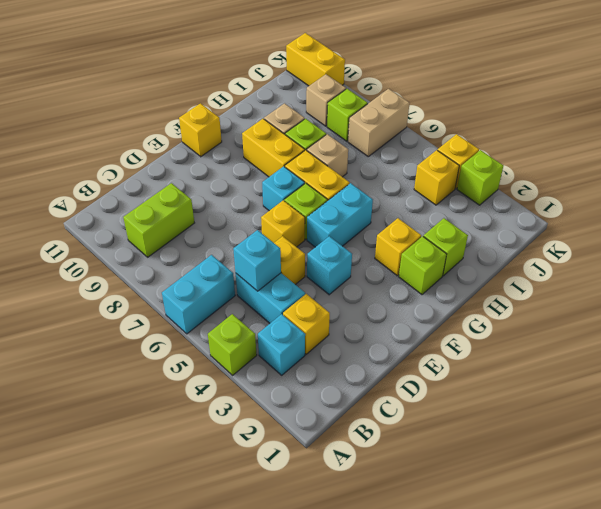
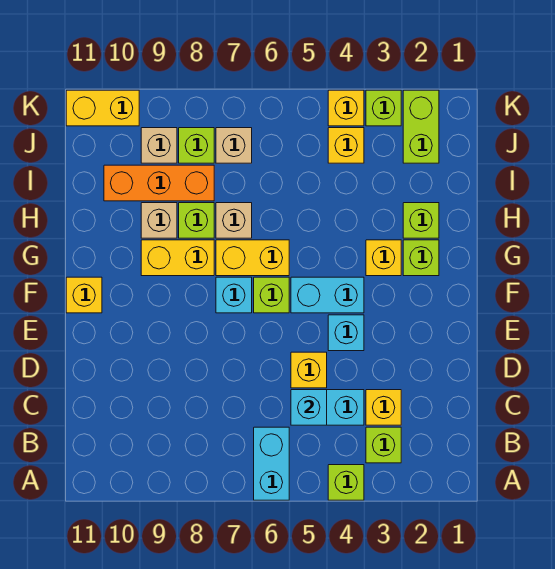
cyan brick B3 level 1 -> lime brick B3 level 1
lime brick B9:C9 level 1 -> lime brick J2:K2 level 1
yellow brick E6 level 1 -> none
cyan brick F5:G5 level 1 -> cyan brick F4:F5 level 1
none -> orange brick I8:I10 level 1
tan brick J7:K7 level 1 -> tan brick J7 level 1

